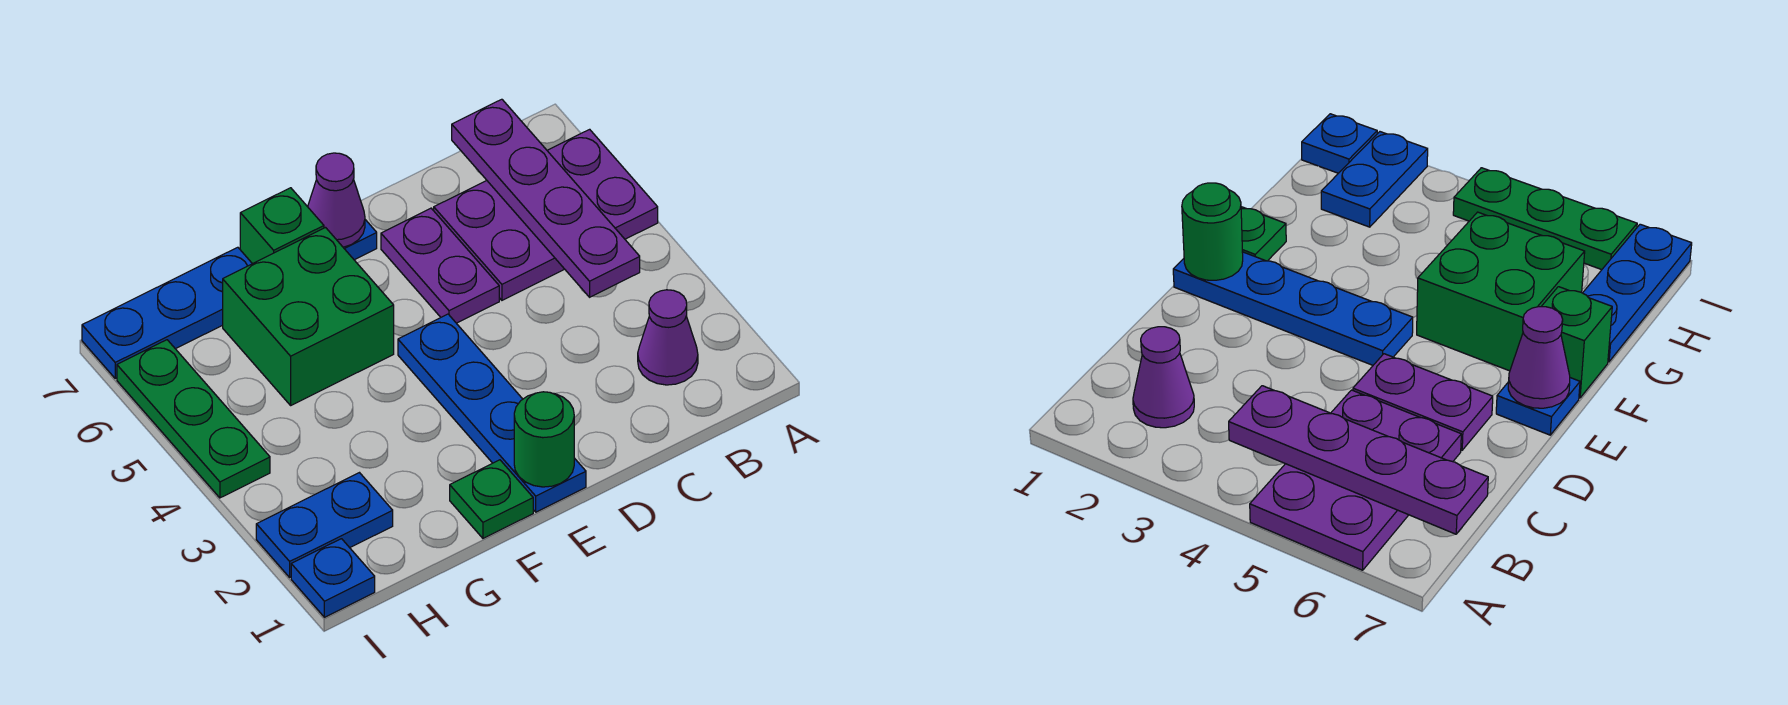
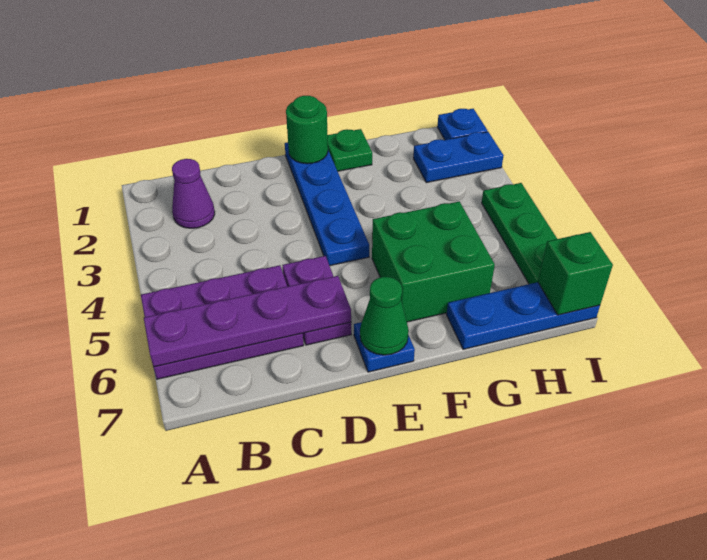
purple plate B4:B7 level 2 -> purple plate A6:D6 level 2
purple cone E7 level 2 -> green cone E7 level 2
green brick F7 level 1 -> green brick I7 level 2

